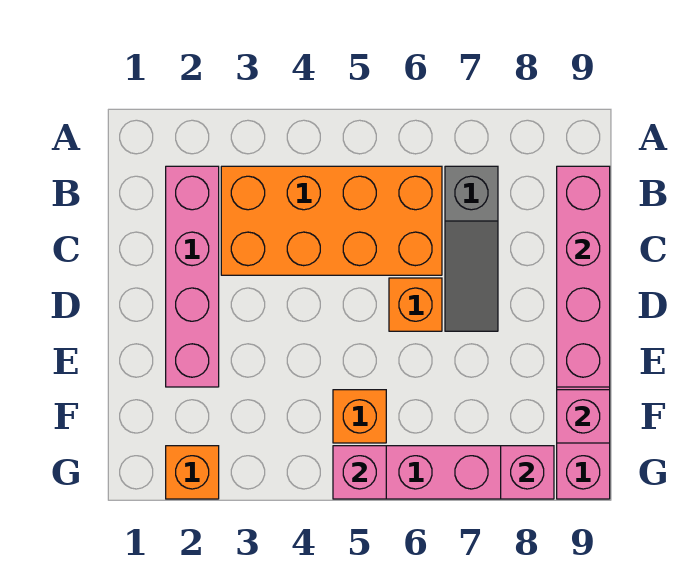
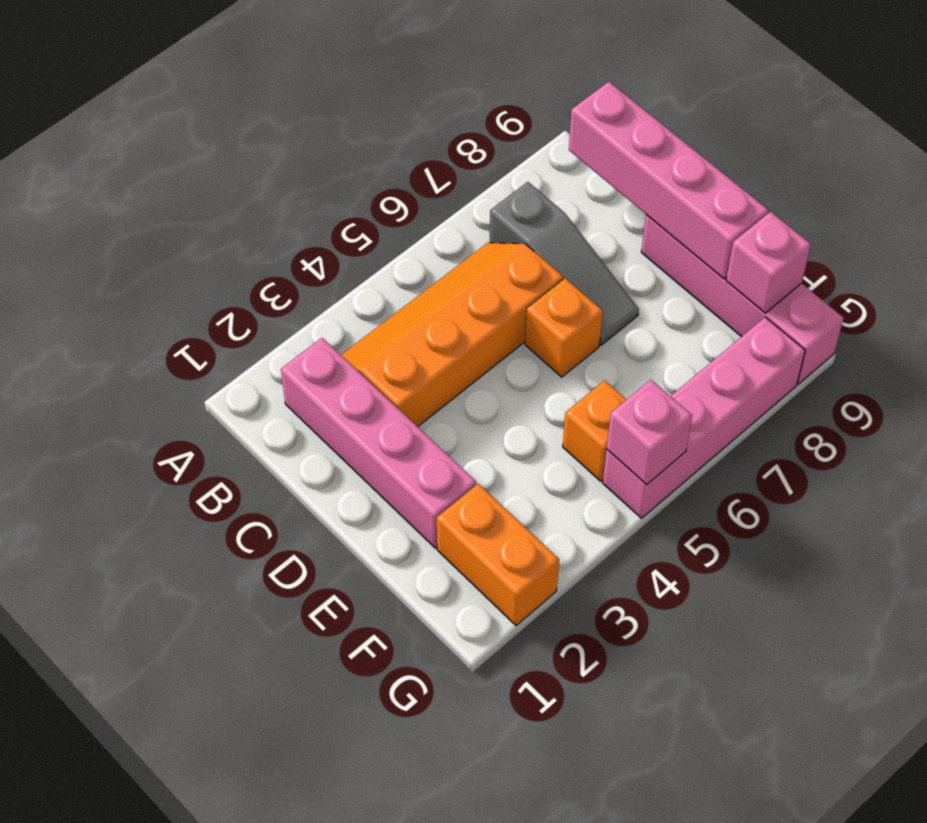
orange brick B3:C6 level 1 -> orange slope B3:C6 level 1 top C
orange brick G2 level 1 -> orange brick F2:G2 level 1
pink brick G8 level 2 -> none

